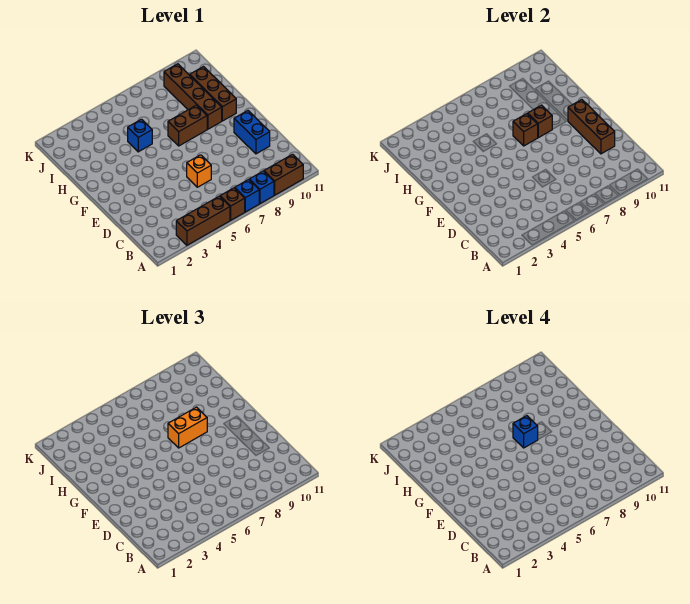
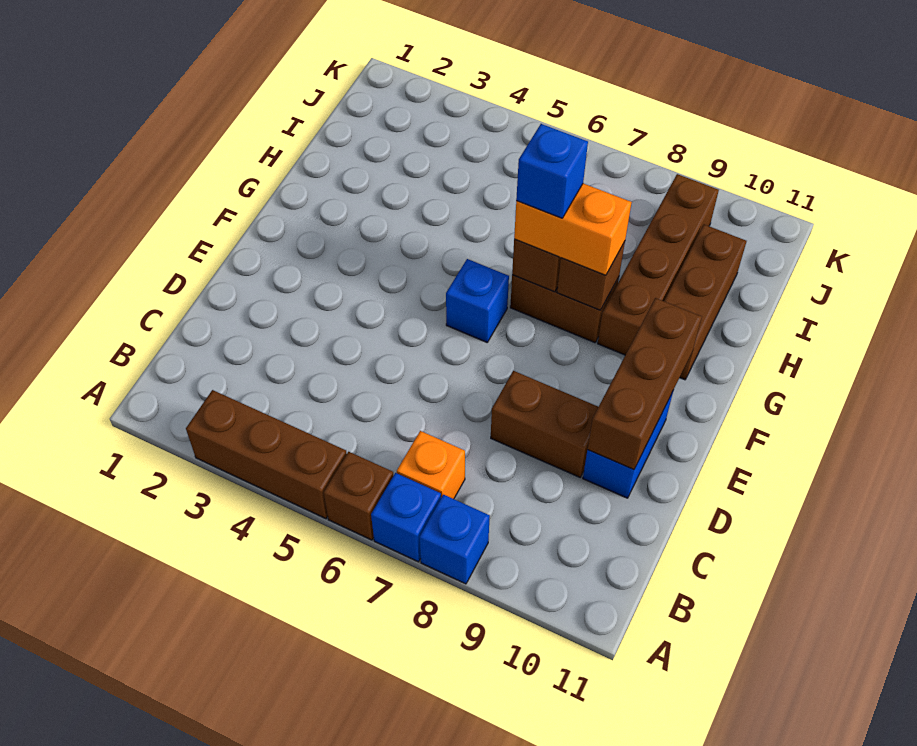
brown brick A9:A10 level 1 -> brown brick D8:D9 level 1
orange brick D6 level 1 -> orange brick B7 level 1
blue brick H5 level 1 -> blue brick F6 level 1

